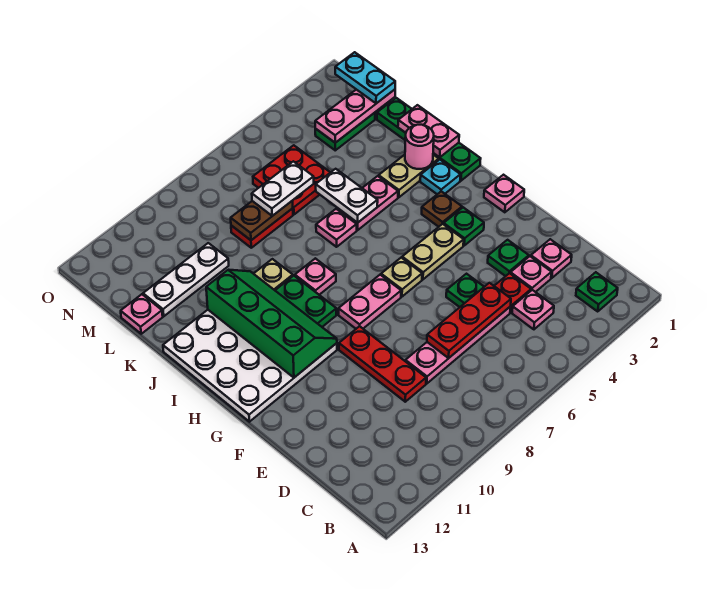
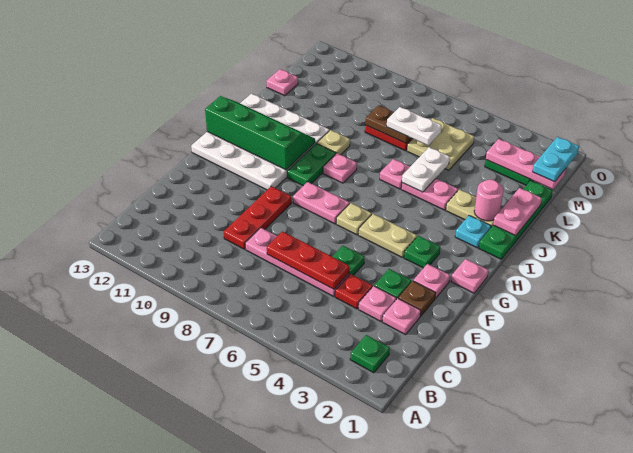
pink plate C4 level 1 -> pink plate F2 level 1
green slope G10:J11 level 2 top 11 -> green slope H10:I13 level 2 top H
brown plate H3 level 1 -> brown plate E2 level 1
red plate L5:M6 level 1 -> tan plate L5:M6 level 1
white plate L10:L12 level 1 -> none

